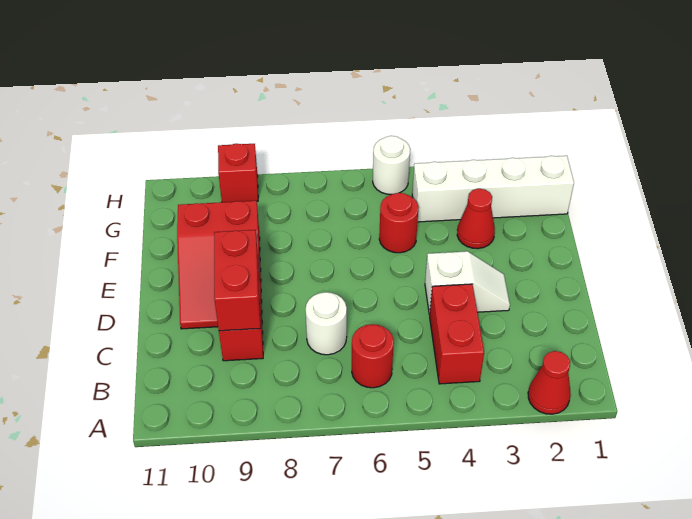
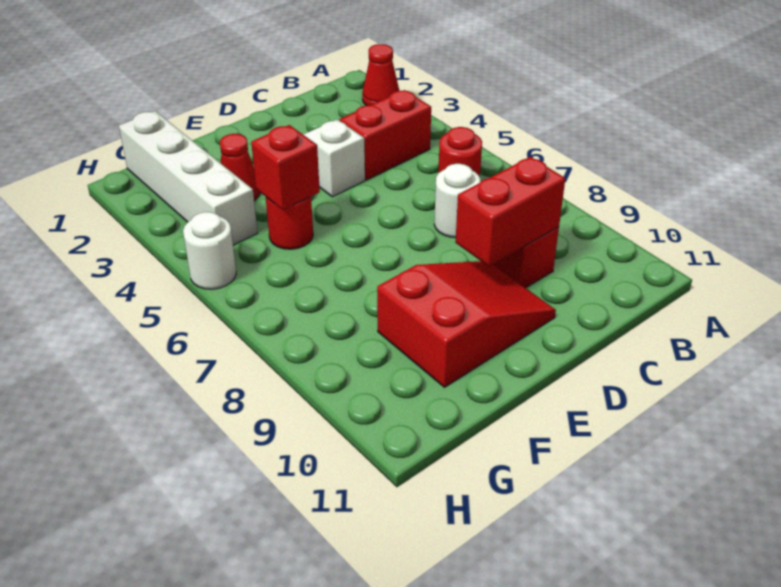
red brick H9 level 1 -> red brick F5 level 2

